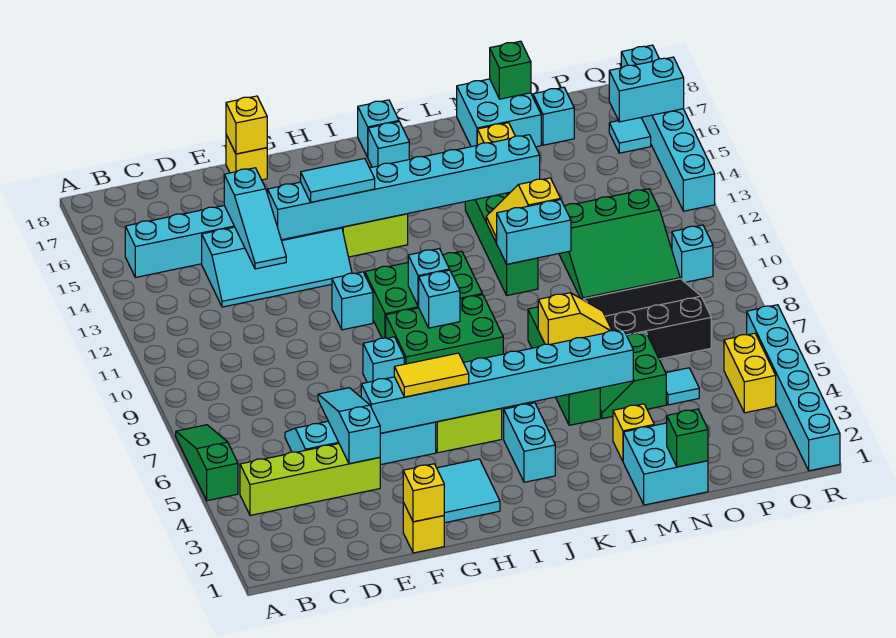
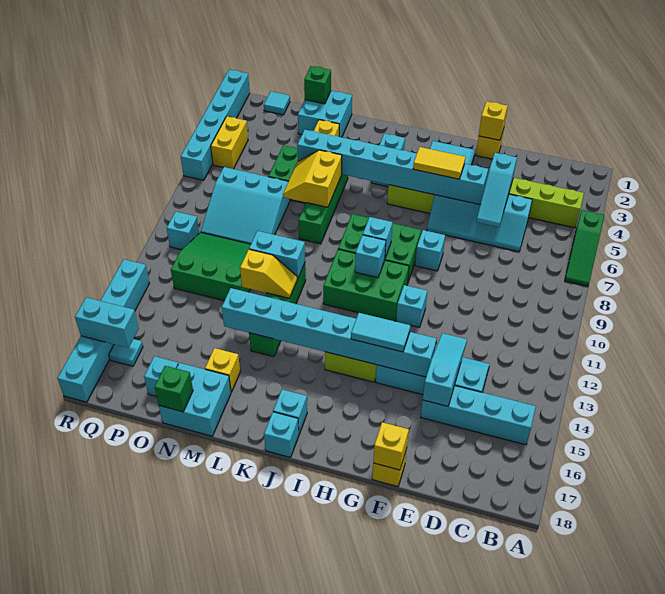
yellow slope L7:M7 level 2 top L -> yellow slope L6:M7 level 2 top L
black slope N7:P9 level 1 top 7 -> cyan slope N7:P9 level 1 top 7
cyan tile O5 level 1 -> cyan tile P1 level 1

